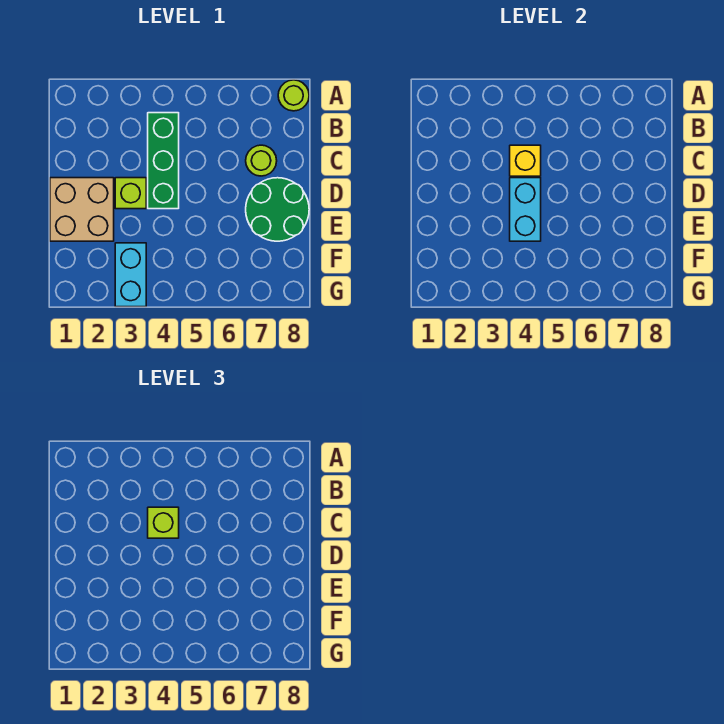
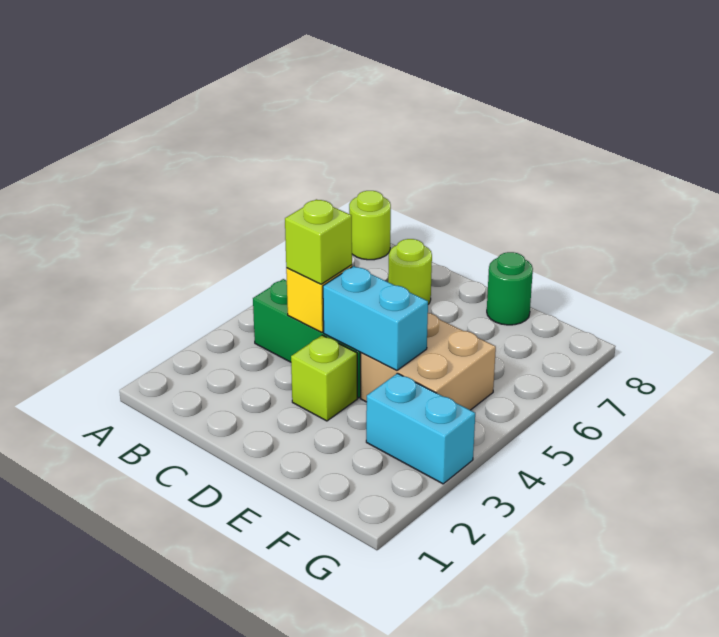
tan brick D1:E2 level 1 -> tan brick E4:F5 level 1
green round brick D7:E8 level 1 -> green round brick E8 level 1

